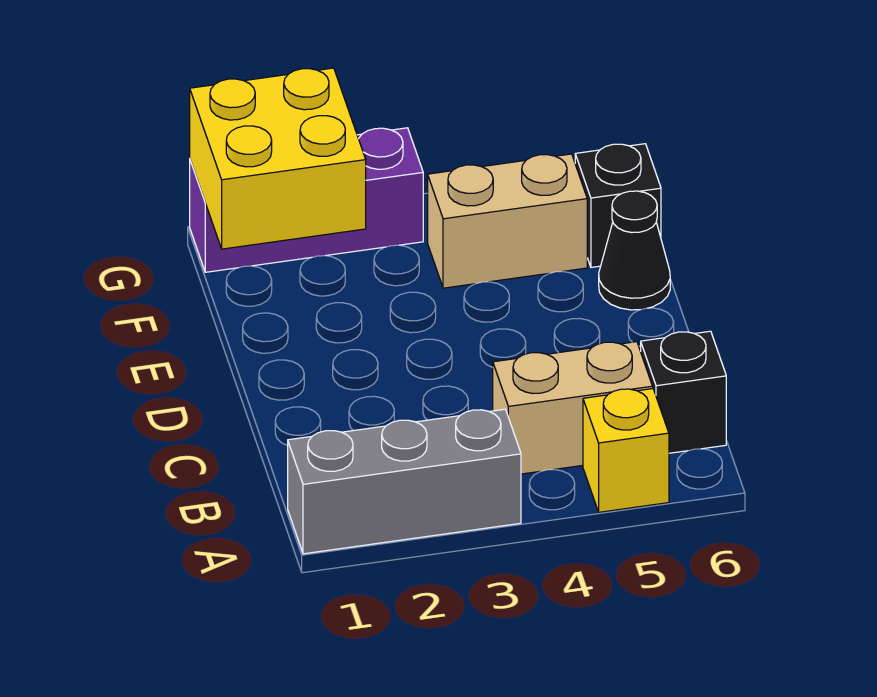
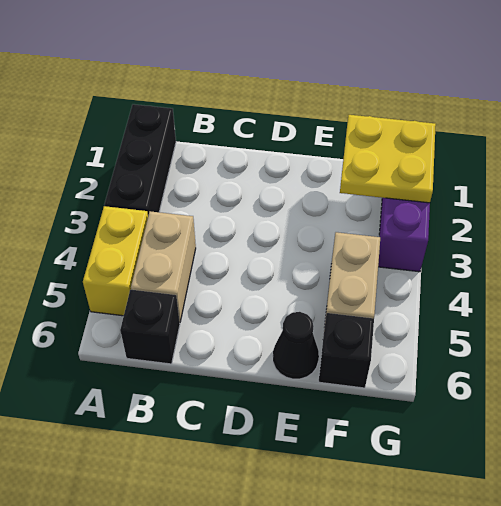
grey brick A1:A3 level 1 -> black brick A1:A3 level 1
yellow brick A5 level 1 -> yellow brick A4:A5 level 1
yellow brick F1:G2 level 2 -> yellow plate F1:G2 level 2

